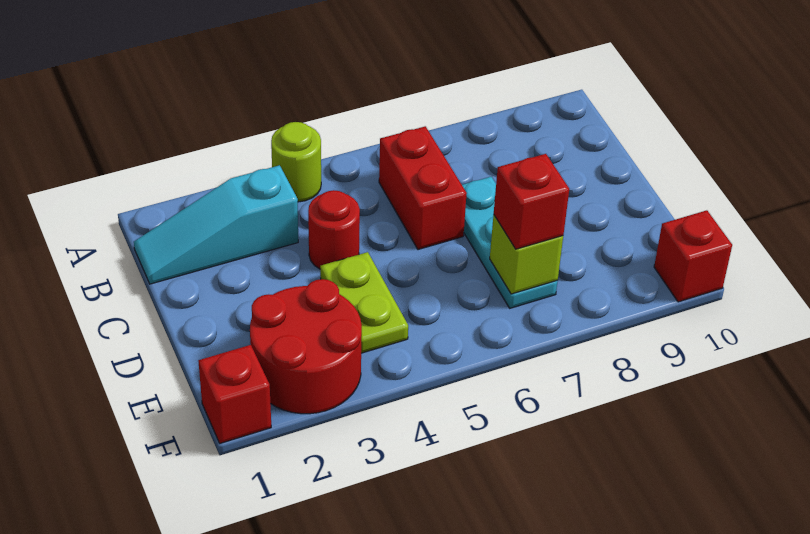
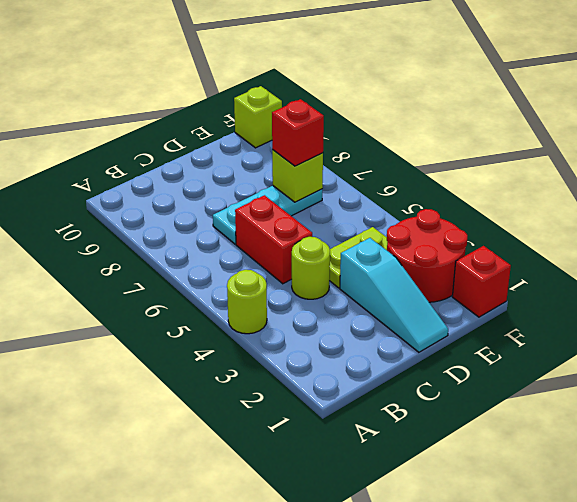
cyan slope B1:B3 level 1 top 3 -> cyan slope D1:D3 level 1 top 3
red brick B6:C6 level 1 -> red brick C5:C6 level 1
red round brick C4 level 1 -> lime round brick C4 level 1
red brick F10 level 1 -> lime brick F10 level 1

